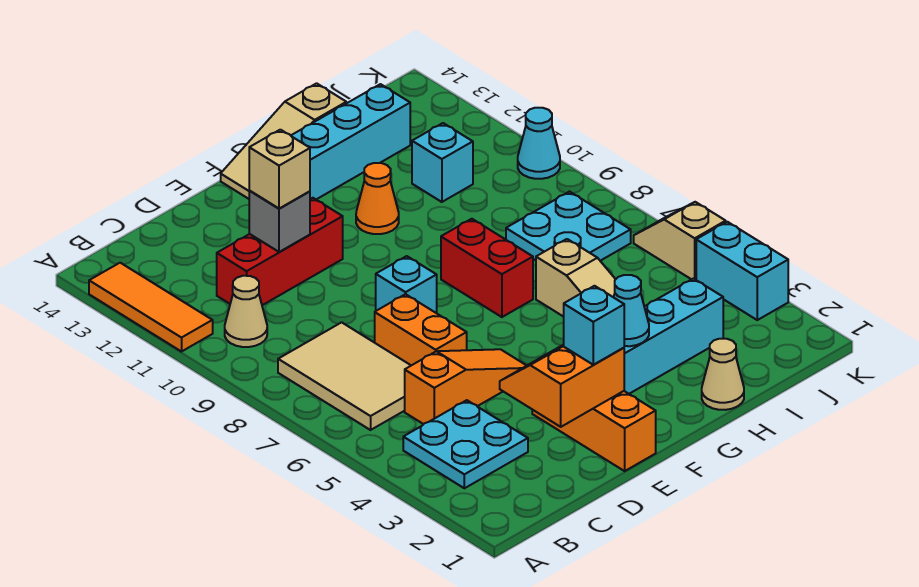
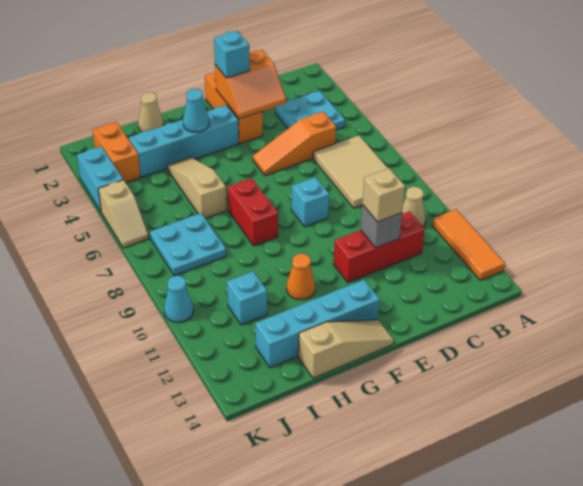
orange brick D6:D7 level 1 -> orange brick J2:J3 level 1

